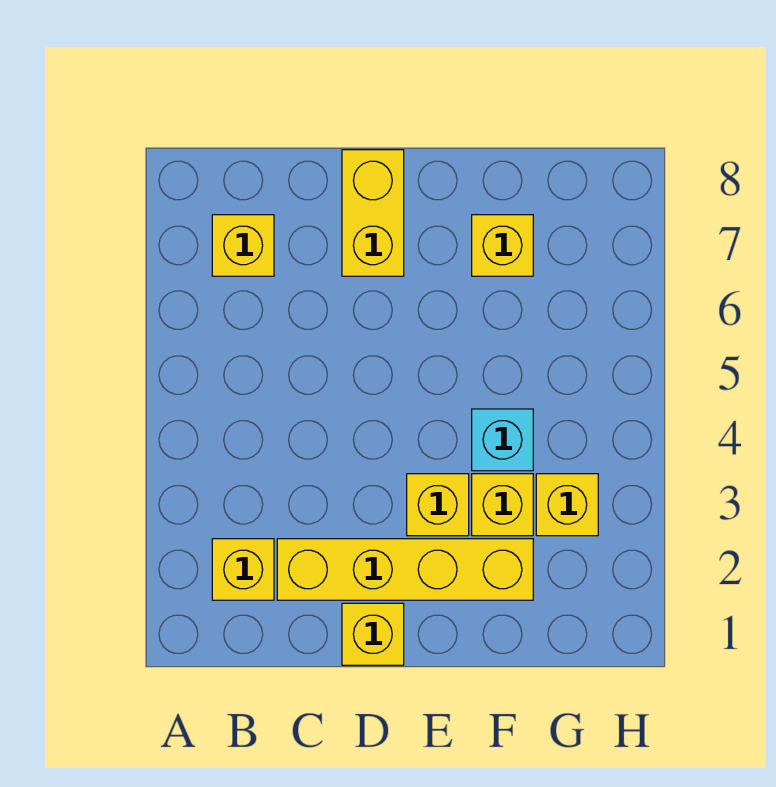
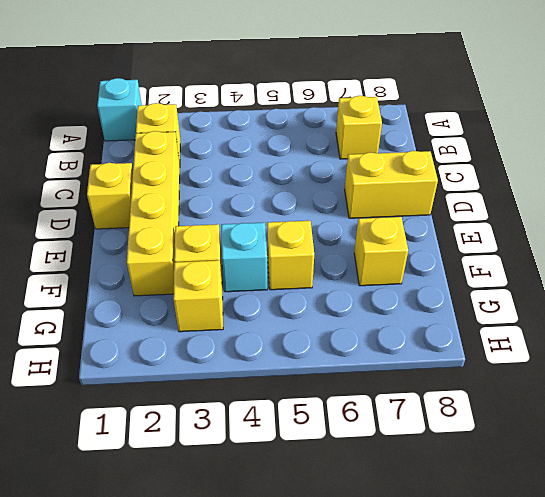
none -> cyan brick A1 level 1
yellow brick E3 level 1 -> yellow brick F5 level 1

